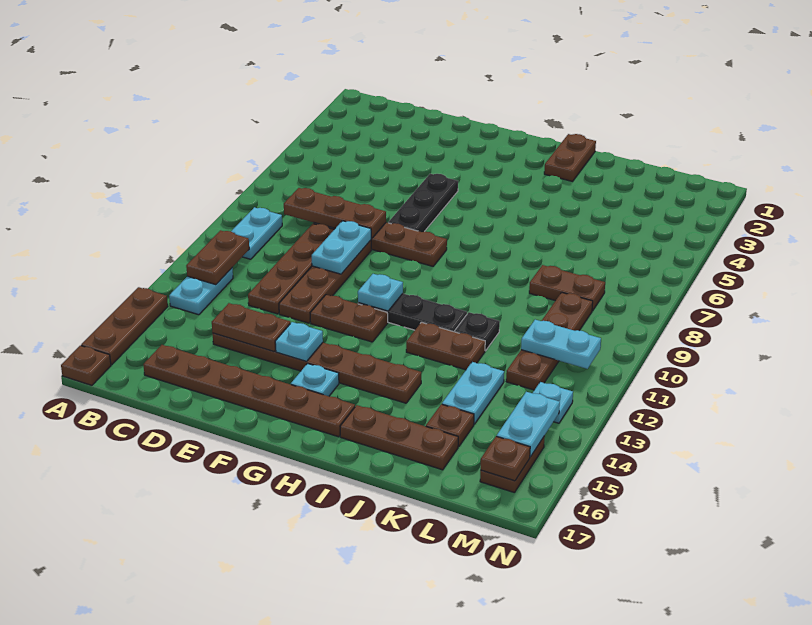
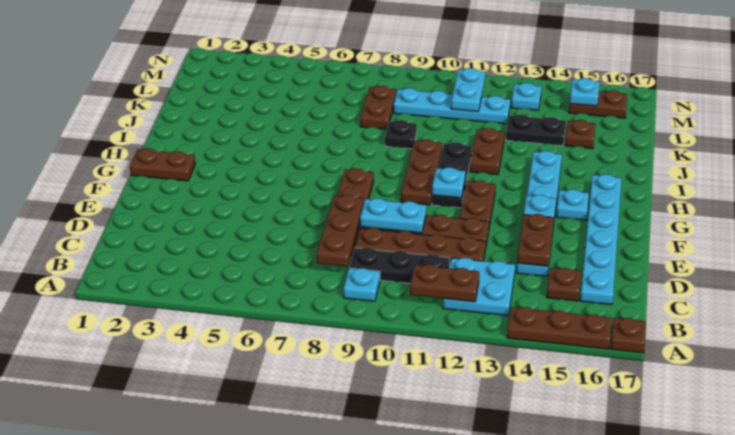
cyan plate B9:B10 level 1 -> cyan plate B9 level 1
cyan plate B12:B13 level 1 -> cyan plate B12:C13 level 1
brown plate C16:H16 level 1 -> cyan plate C16:H16 level 1
brown plate D14:I14 level 1 -> cyan plate D14:I14 level 1
black plate F5:F7 level 1 -> black plate C9:C11 level 1
brown plate I1:I2 level 1 -> brown plate G1:G2 level 1
brown plate I16:K16 level 1 -> brown plate G10:I10 level 1
black plate J11 level 1 -> black plate J9 level 1
cyan plate K13:K14 level 1 -> black plate K13:K14 level 1
brown plate L9:L12 level 1 -> cyan plate L9:L12 level 1
cyan plate M14:M15 level 2 -> cyan plate M15 level 2
brown plate M16 level 2 -> brown plate C15 level 1

